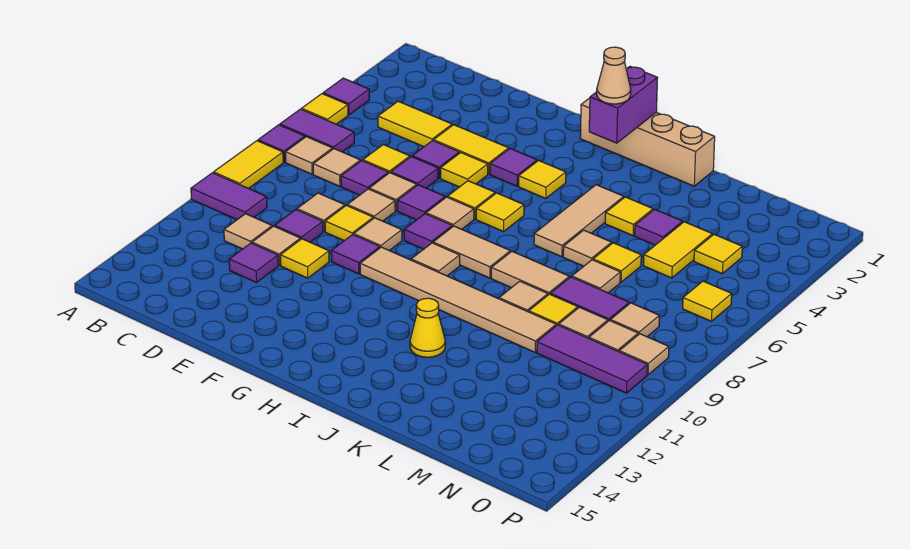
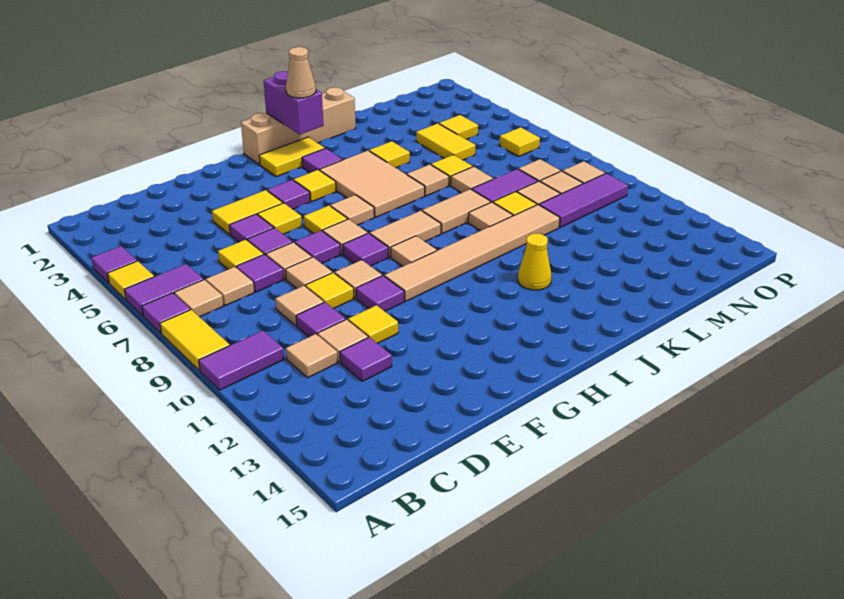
yellow tile C4:D4 level 1 -> yellow tile H2:I2 level 1
yellow tile H6 level 1 -> tan tile H6 level 1
tan tile J4:J6 level 1 -> tan tile I4:J6 level 1
purple tile L4 level 1 -> purple tile I3 level 1

